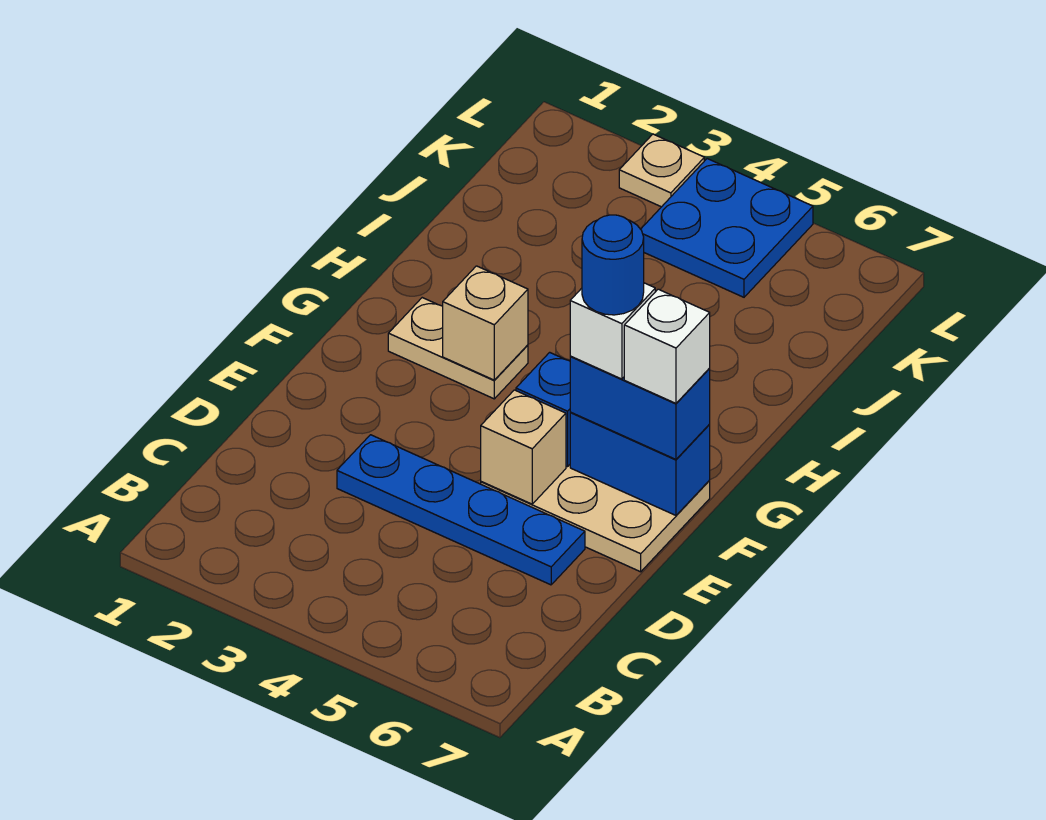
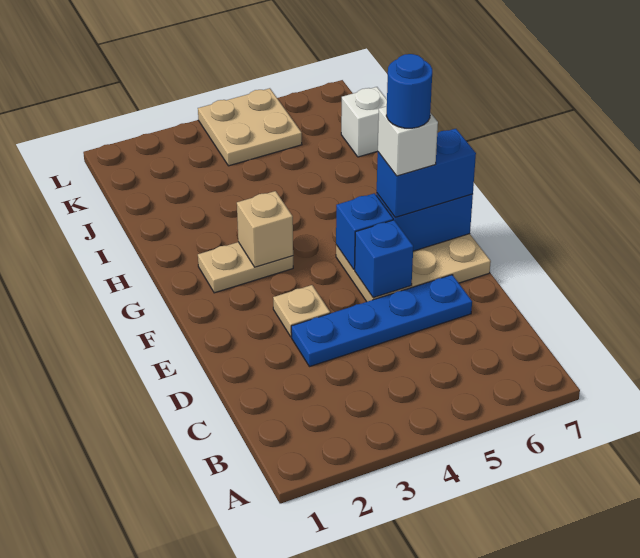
tan brick E5 level 2 -> blue brick E5 level 2
white brick F7 level 4 -> white brick J7 level 1
blue plate K4:L5 level 1 -> tan plate K4:L5 level 1
tan plate L3 level 1 -> tan plate E3 level 1

